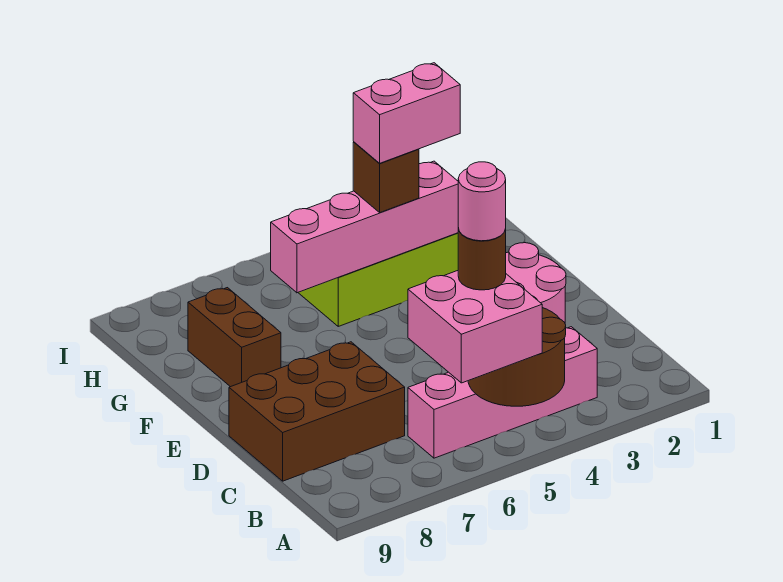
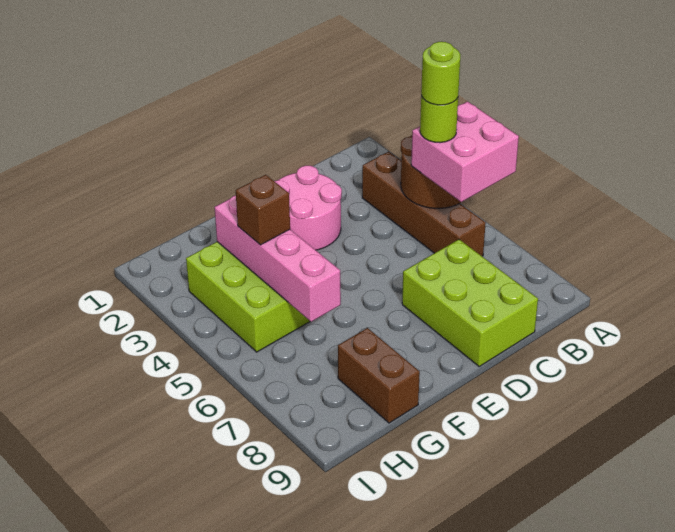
pink brick B3:B6 level 1 -> brown brick B3:B6 level 1
brown round brick B5 level 4 -> lime round brick B5 level 4
pink round brick B5 level 5 -> lime round brick B5 level 5
brown brick C7:D9 level 1 -> lime brick C7:D9 level 1
brown brick F8:G8 level 1 -> brown brick G8:G9 level 1
pink brick G3:G4 level 4 -> none

